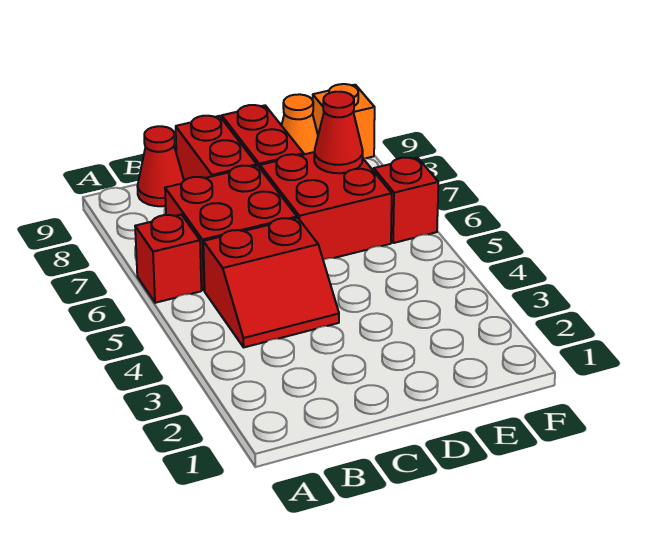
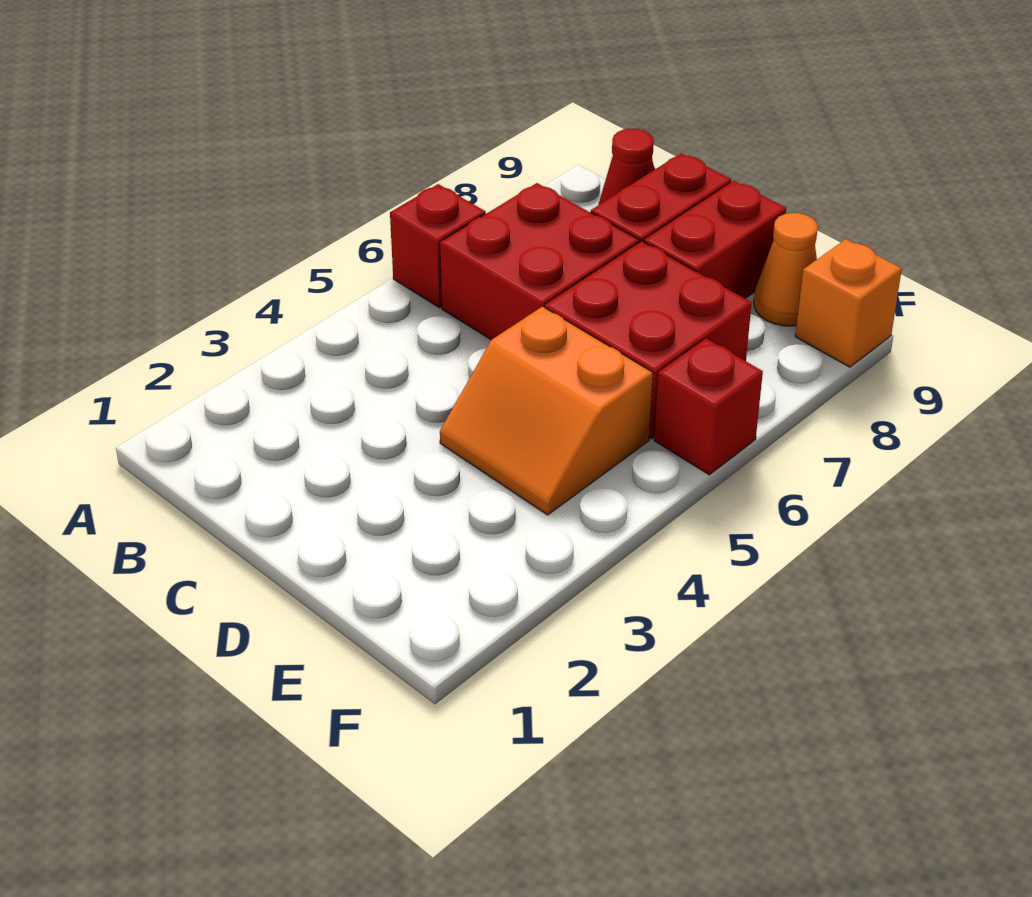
red slope B4:C5 level 1 top 5 -> none
none -> orange slope D4:E5 level 1 top 5
red cone E7 level 2 -> none

